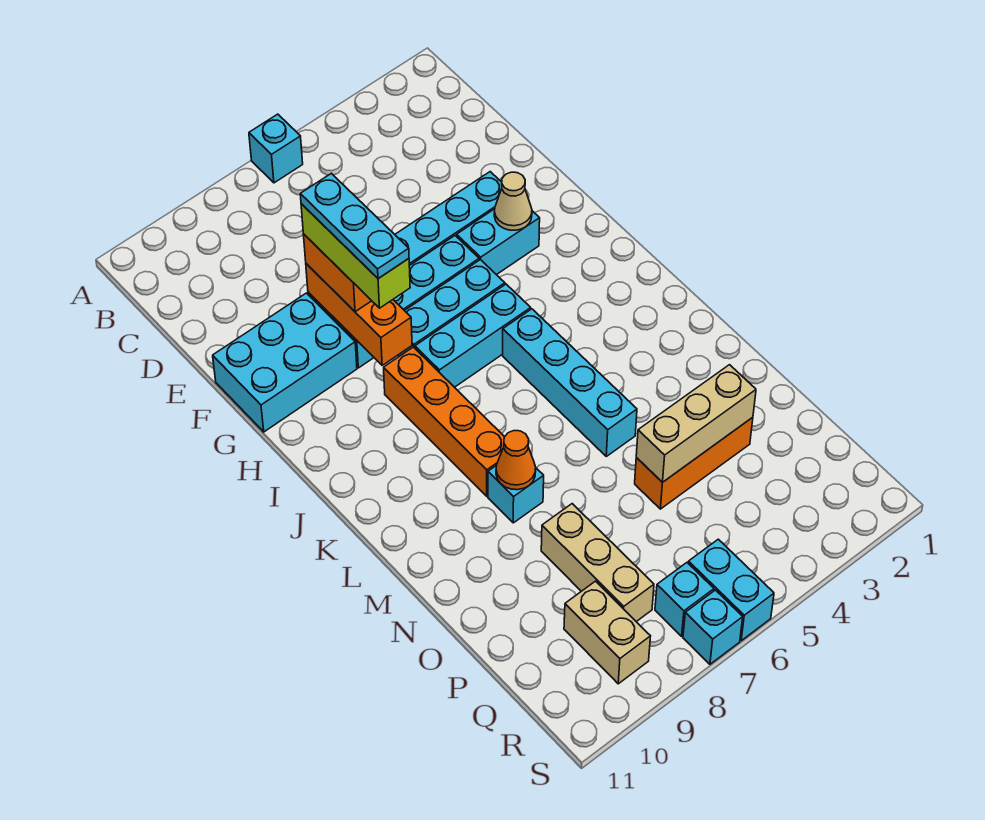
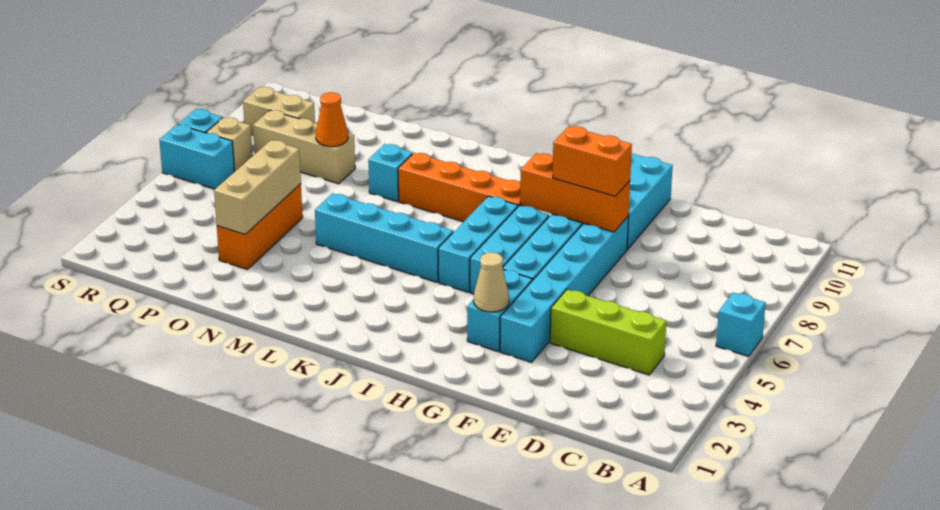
lime brick F8:H8 level 4 -> lime brick C4:E4 level 1
cyan plate F8:H8 level 5 -> none
orange cone M8 level 2 -> orange cone O8 level 2
cyan brick R7 level 1 -> tan brick R7 level 1

